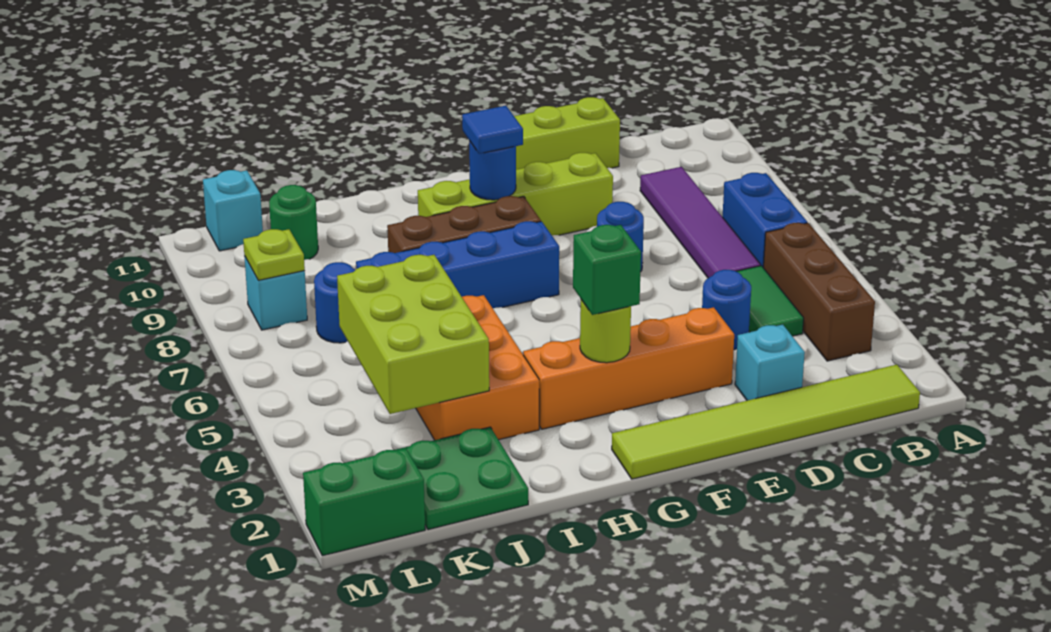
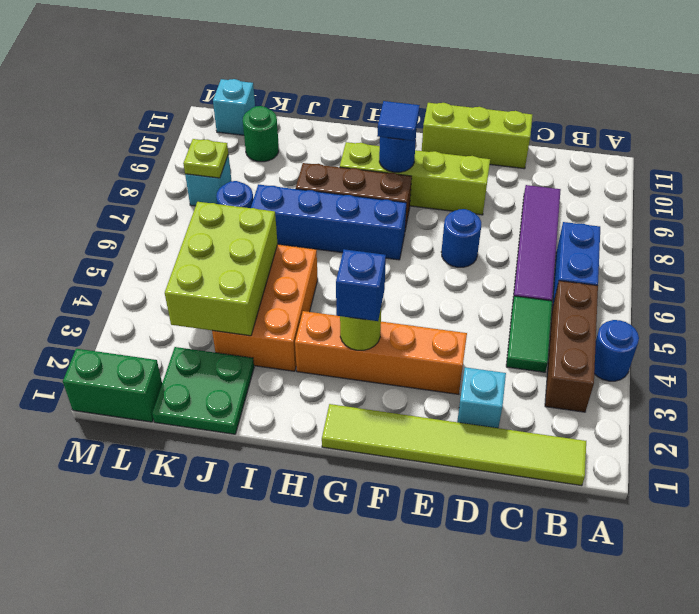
blue round brick D4 level 1 -> blue round brick A4 level 1
green brick G3 level 3 -> blue brick G3 level 3

